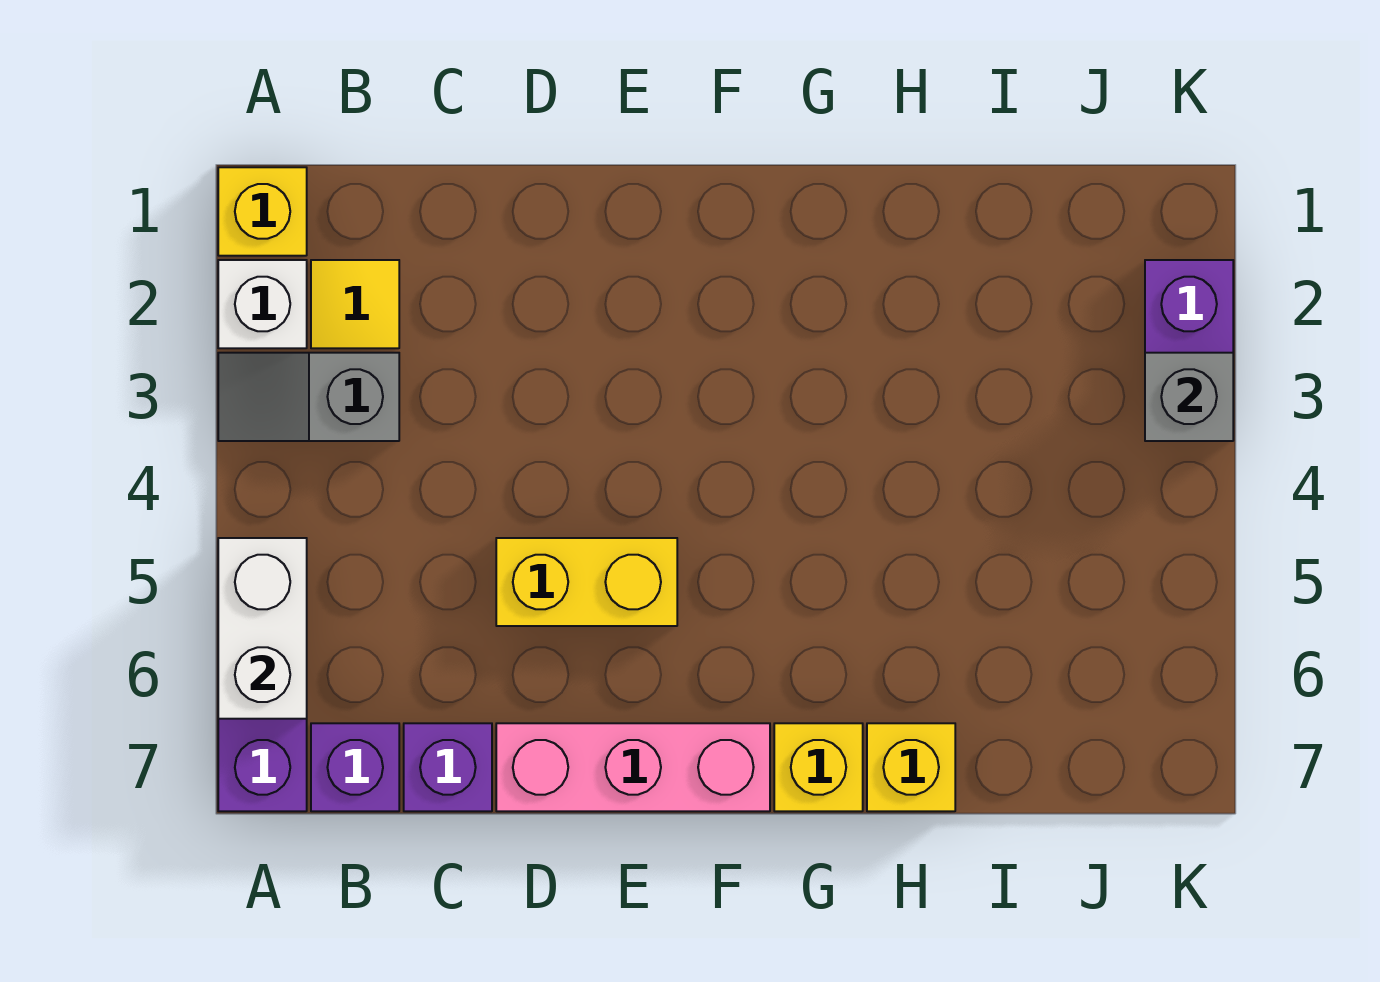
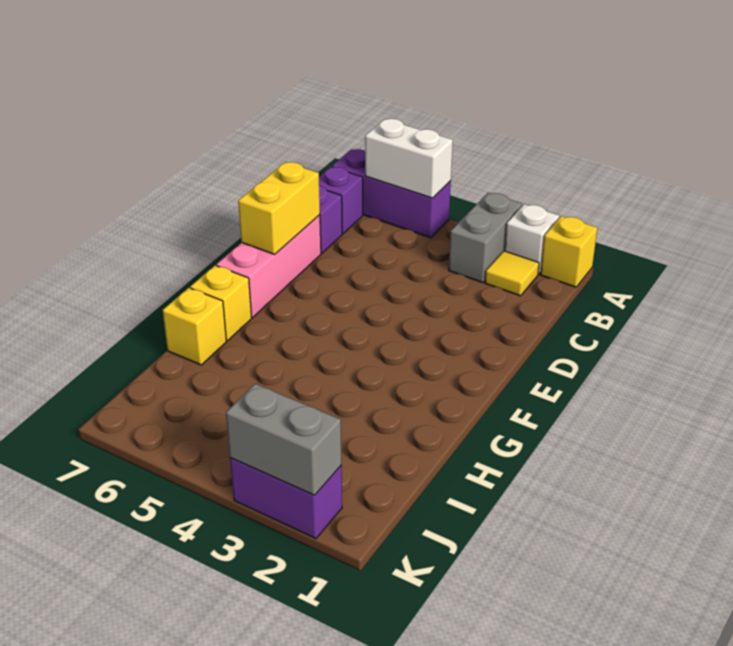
grey slope A3:B3 level 1 top B -> grey brick A3:B3 level 1
yellow brick D5:E5 level 1 -> yellow brick D7:E7 level 2
grey brick K3 level 2 -> grey brick K2:K3 level 2

